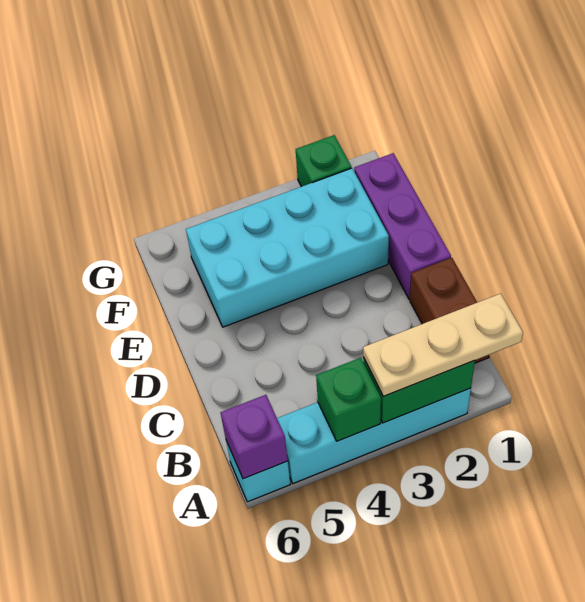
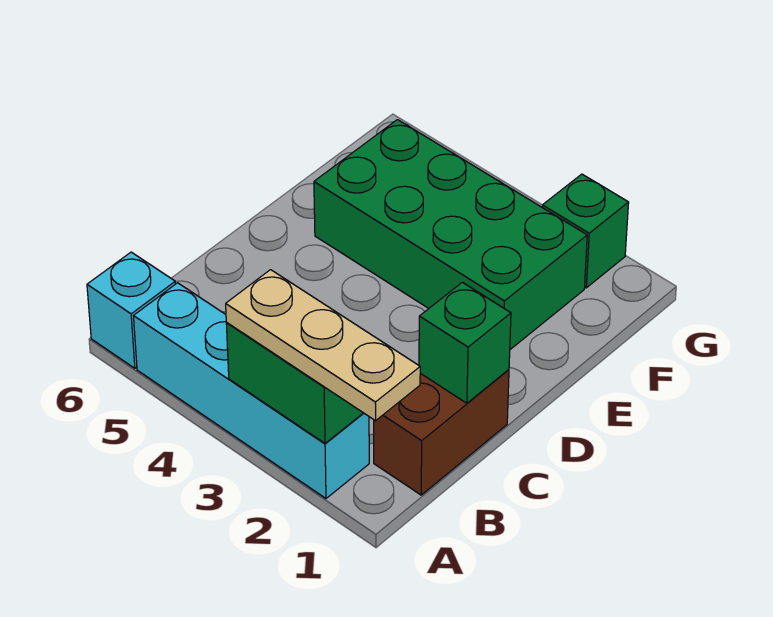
green brick A4 level 2 -> green brick C1 level 2
purple brick A6 level 2 -> none
purple brick D1:F1 level 1 -> none
cyan brick E2:F5 level 1 -> green brick E2:F5 level 1

